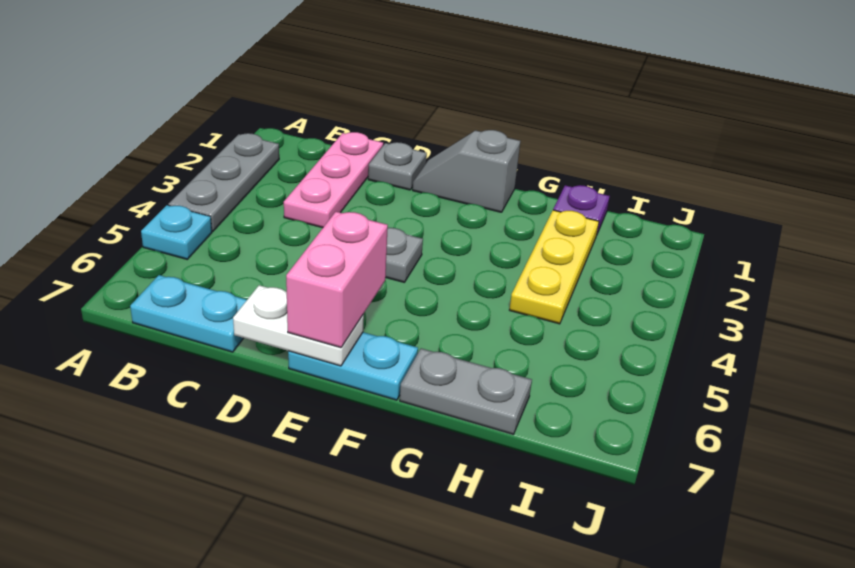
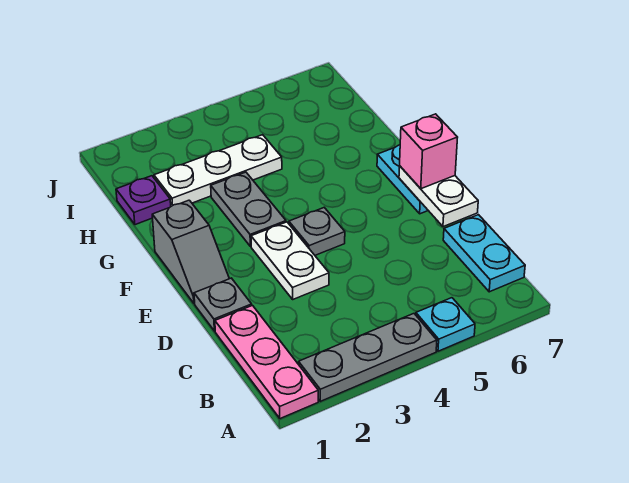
pink plate C1:C3 level 1 -> pink plate A1:C1 level 1
none -> white plate D3:E3 level 1
pink brick E6:E7 level 3 -> pink brick E7 level 3
grey plate G7:H7 level 1 -> grey plate F3:G3 level 1
yellow plate H2:H4 level 1 -> white plate H2:H4 level 1

